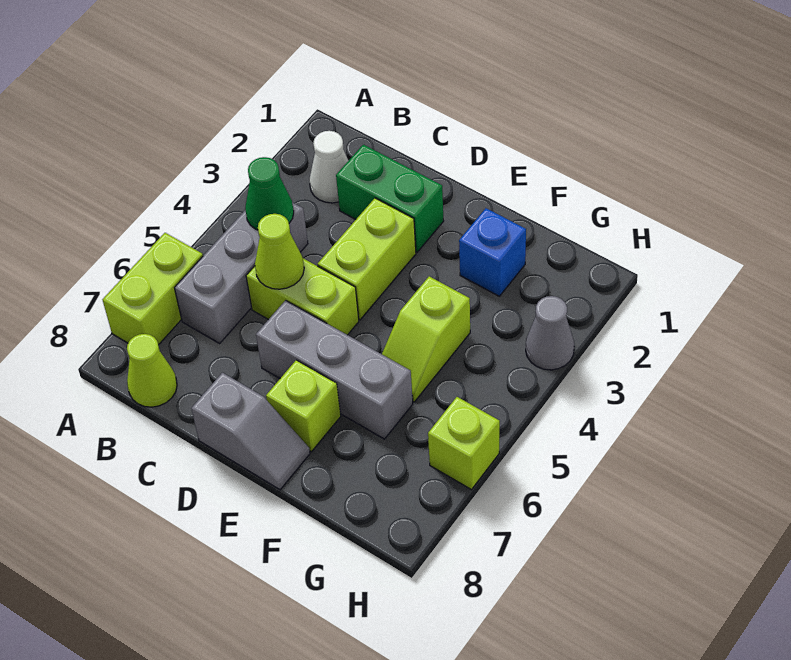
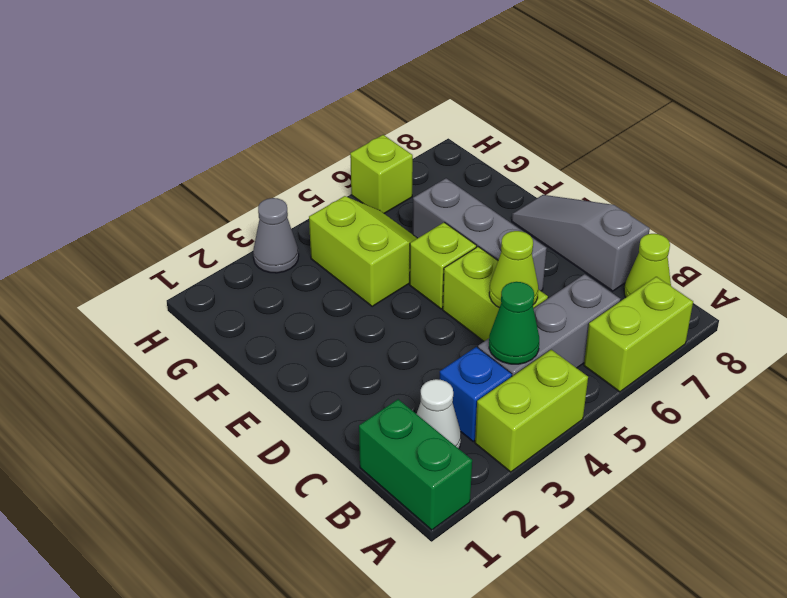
green brick C2:D2 level 1 -> green brick A1:B1 level 1
lime brick D3:D4 level 1 -> lime brick A3:A4 level 1
grey slope D8:E8 level 1 top D -> grey slope C8:E8 level 1 top C
lime brick E7 level 1 -> lime brick E5 level 1
blue brick F2 level 1 -> blue brick B3 level 1
lime slope F4:F5 level 1 top 4 -> lime slope F4:G5 level 1 top 4

